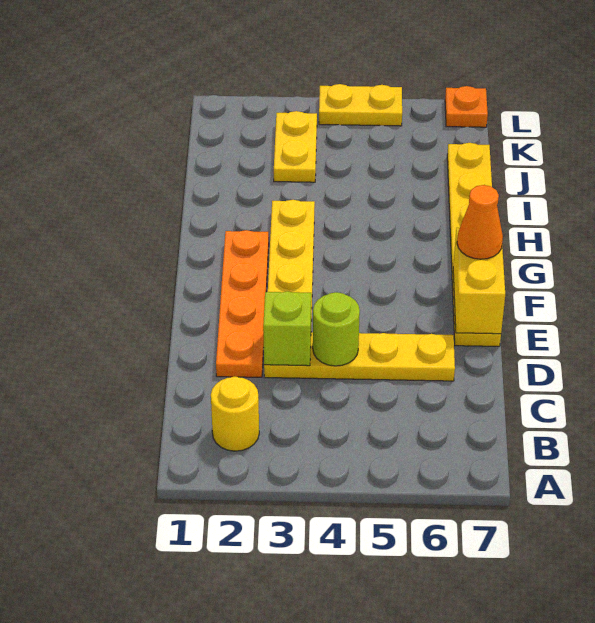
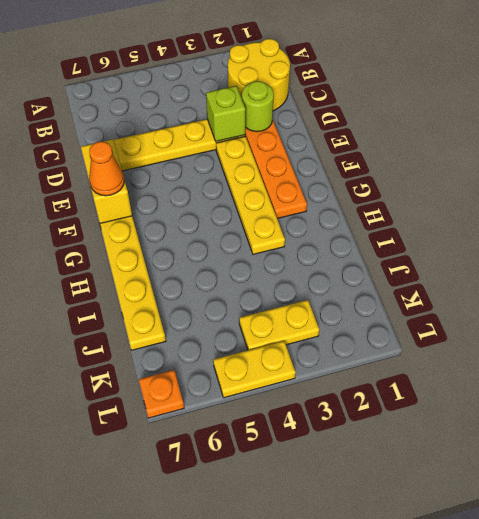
yellow round brick B2 level 1 -> yellow round brick B1:C2 level 1
lime round brick D4 level 2 -> lime round brick D2 level 2
yellow plate J3:K3 level 1 -> yellow plate K3:K4 level 1

